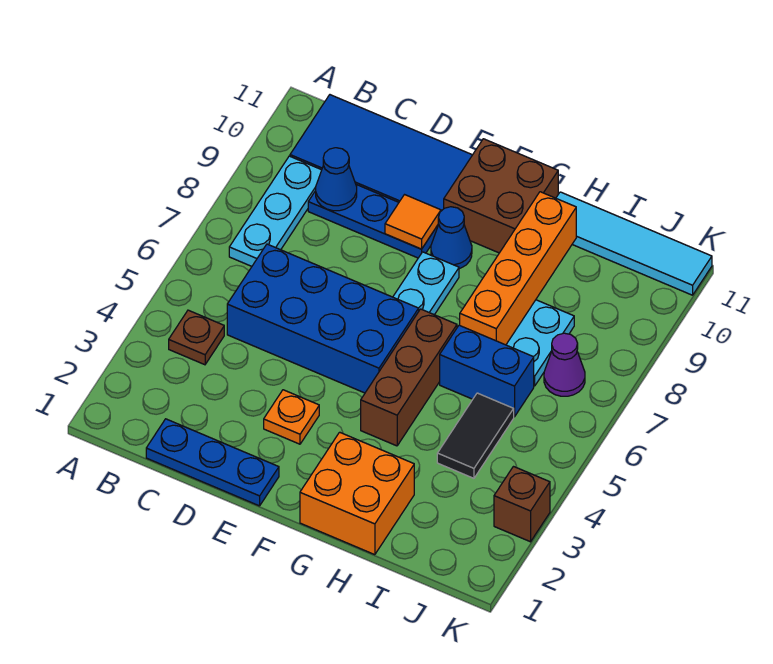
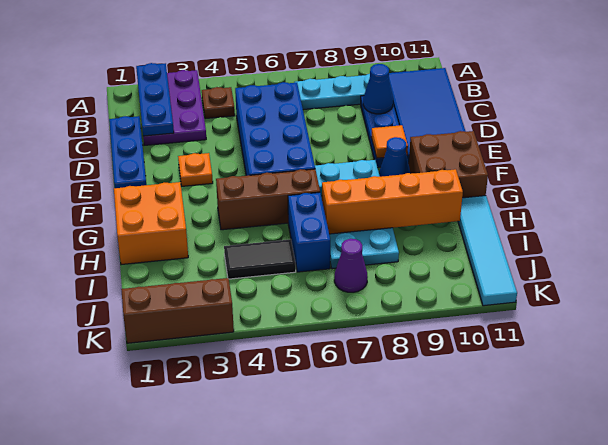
none -> purple plate A2:C3 level 1
none -> blue plate A2:C2 level 2
brown brick K3 level 1 -> brown brick K1:K3 level 1

